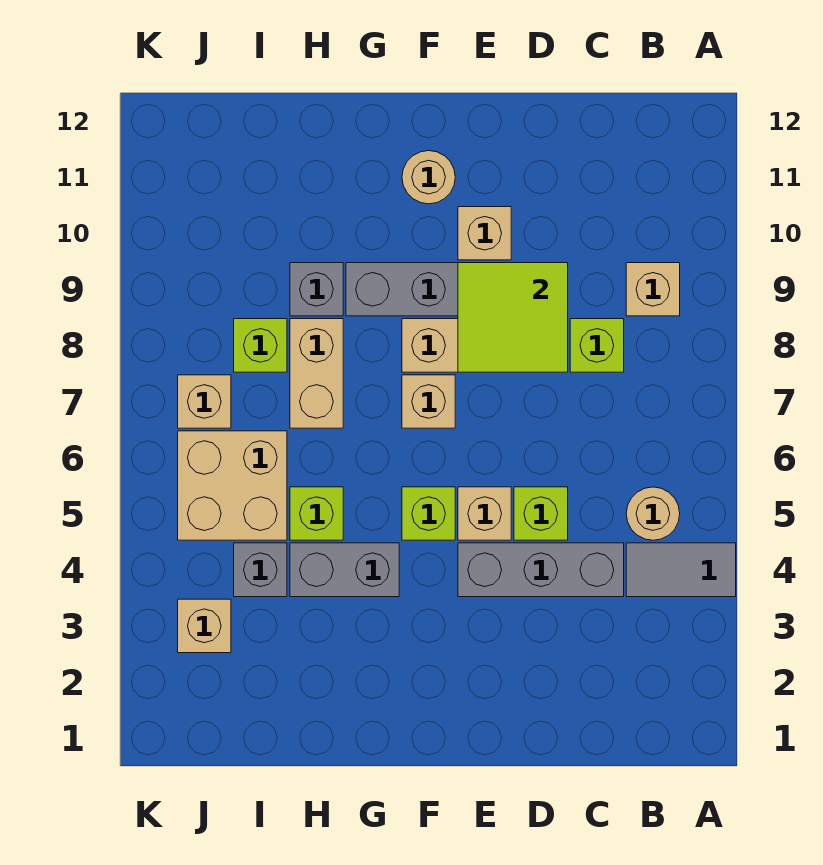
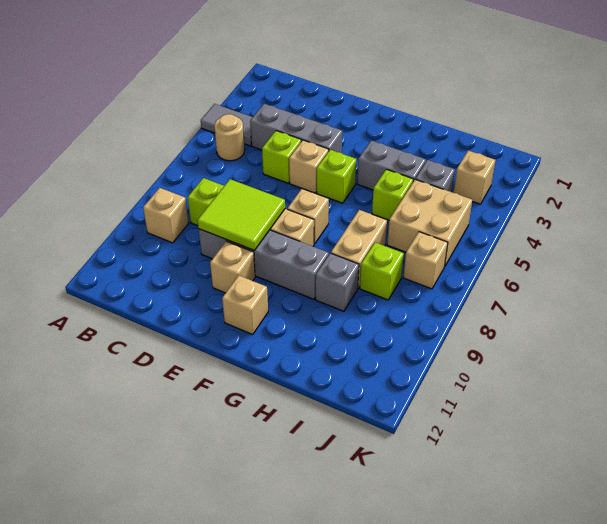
tan round brick F11 level 1 -> tan brick F11 level 1

